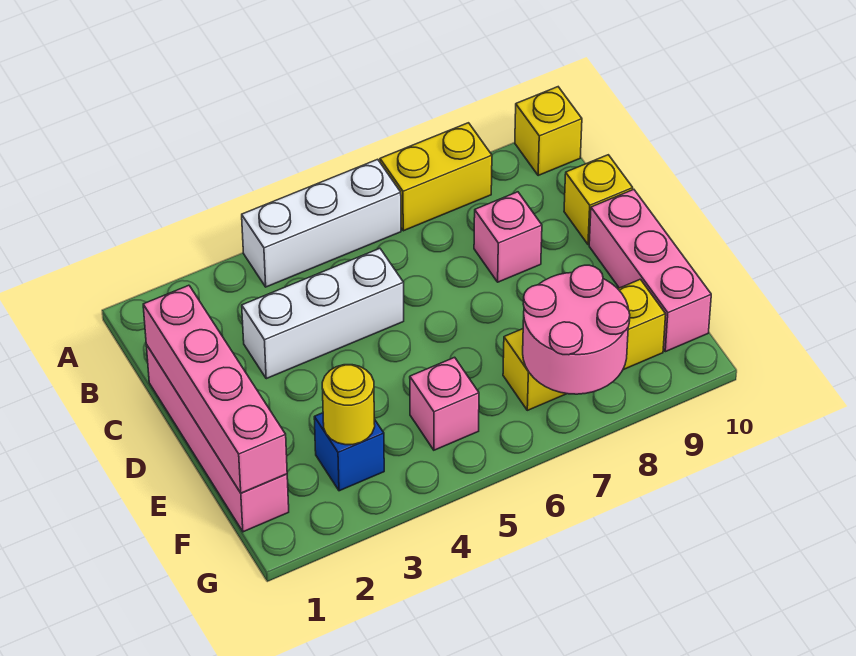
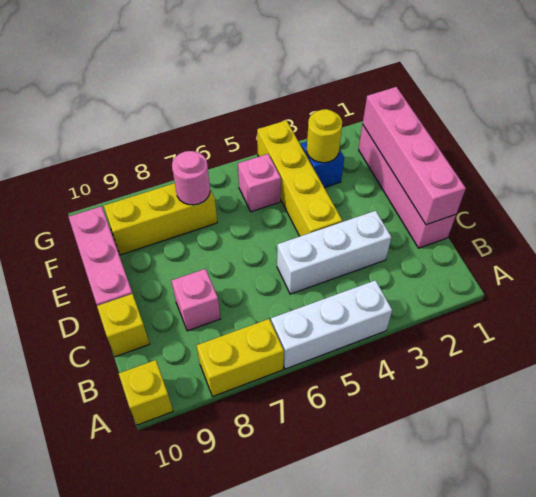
none -> yellow brick D4:G4 level 1
pink round brick F7:G8 level 2 -> pink round brick F7 level 2

